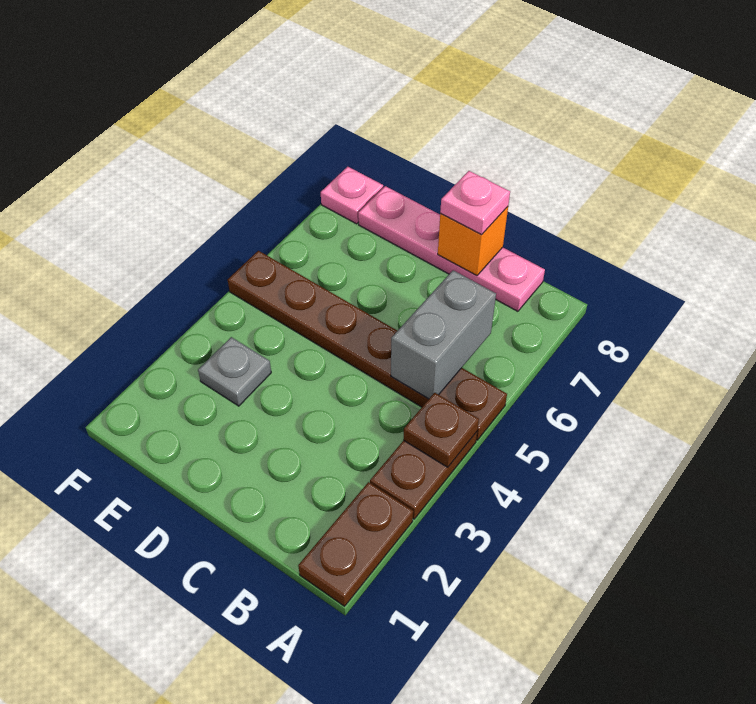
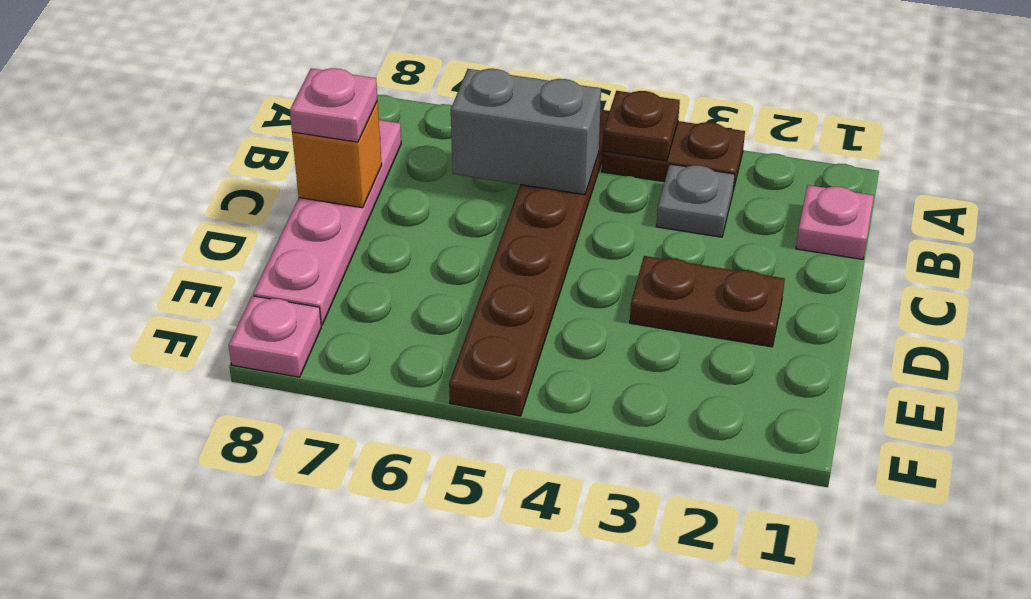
brown plate A1:A2 level 1 -> brown plate D2:D3 level 1
none -> pink plate B1 level 1
grey plate E3 level 1 -> grey plate B3 level 1

